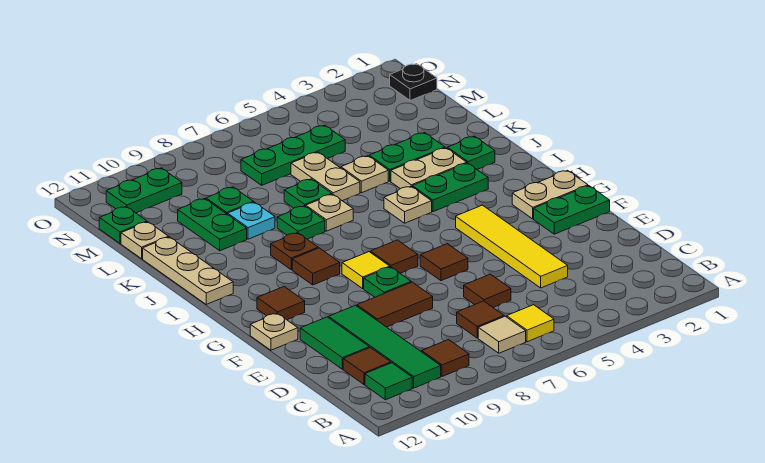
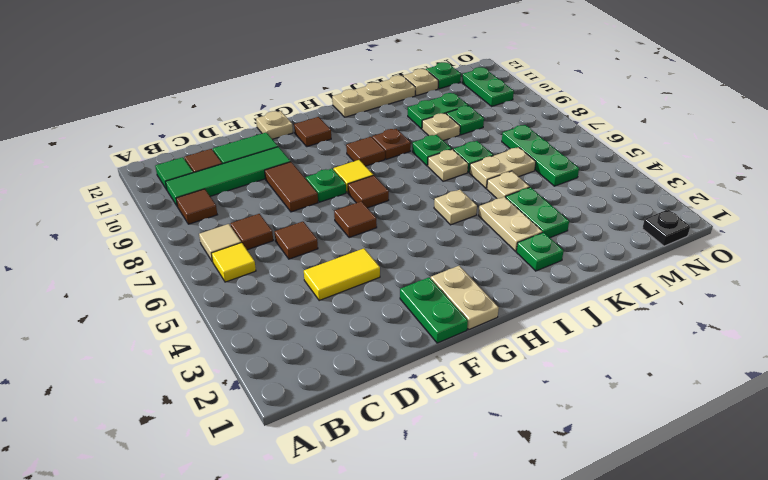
yellow tile D4:G4 level 1 -> yellow tile D4:E4 level 1
green plate I3:I4 level 1 -> none
cyan plate K9 level 1 -> tan plate K9 level 1

